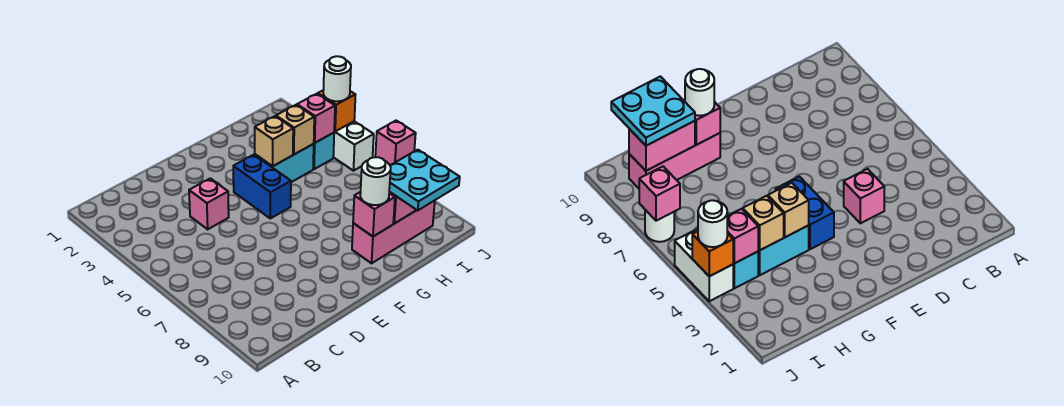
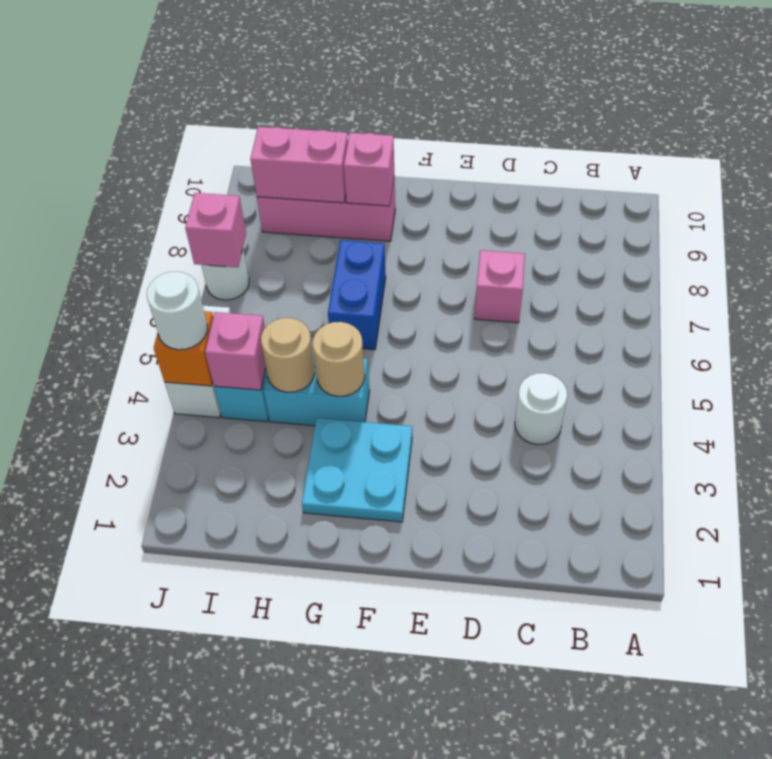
pink brick D4 level 1 -> pink brick D7 level 1
blue brick F4:F5 level 1 -> blue brick G6:G7 level 1
tan brick G4 level 2 -> tan round brick G4 level 2
white round brick G9 level 3 -> white round brick C4 level 1
tan brick H4 level 2 -> tan round brick H4 level 2
cyan plate H9:I10 level 3 -> cyan plate F2:G3 level 1

